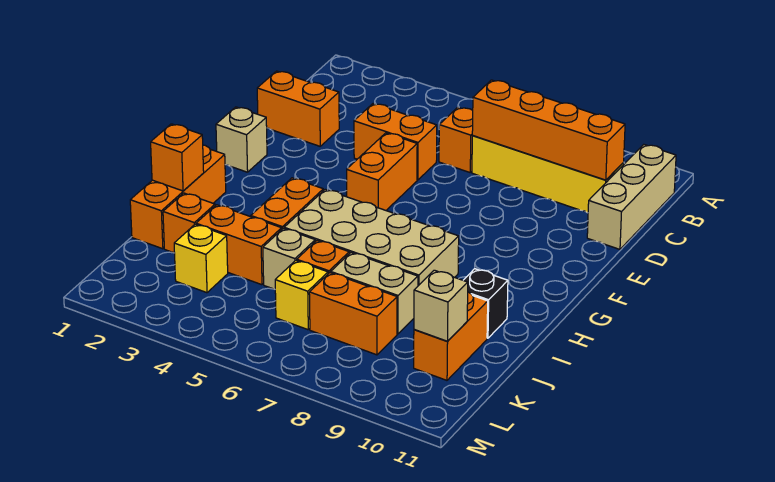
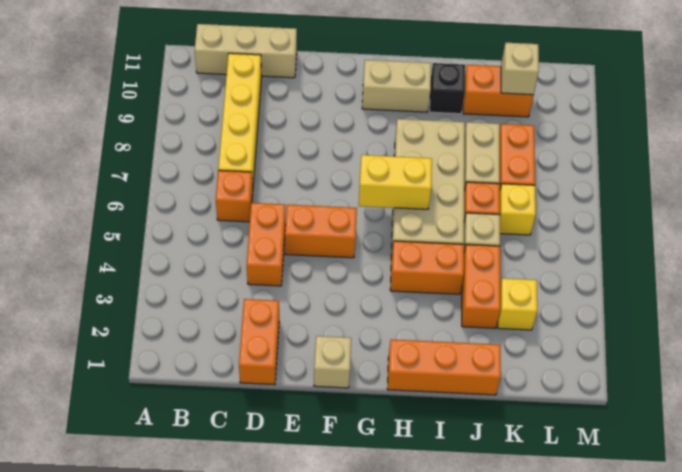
orange brick C7:C10 level 2 -> none
none -> yellow brick G6:H6 level 2
none -> tan brick G10:H10 level 1
orange brick I1 level 2 -> none
orange brick J2 level 1 -> none

